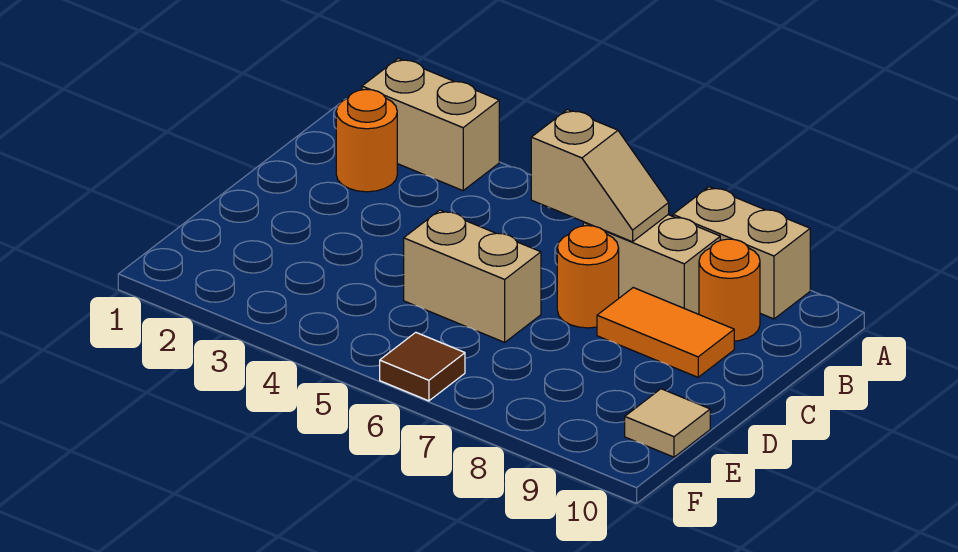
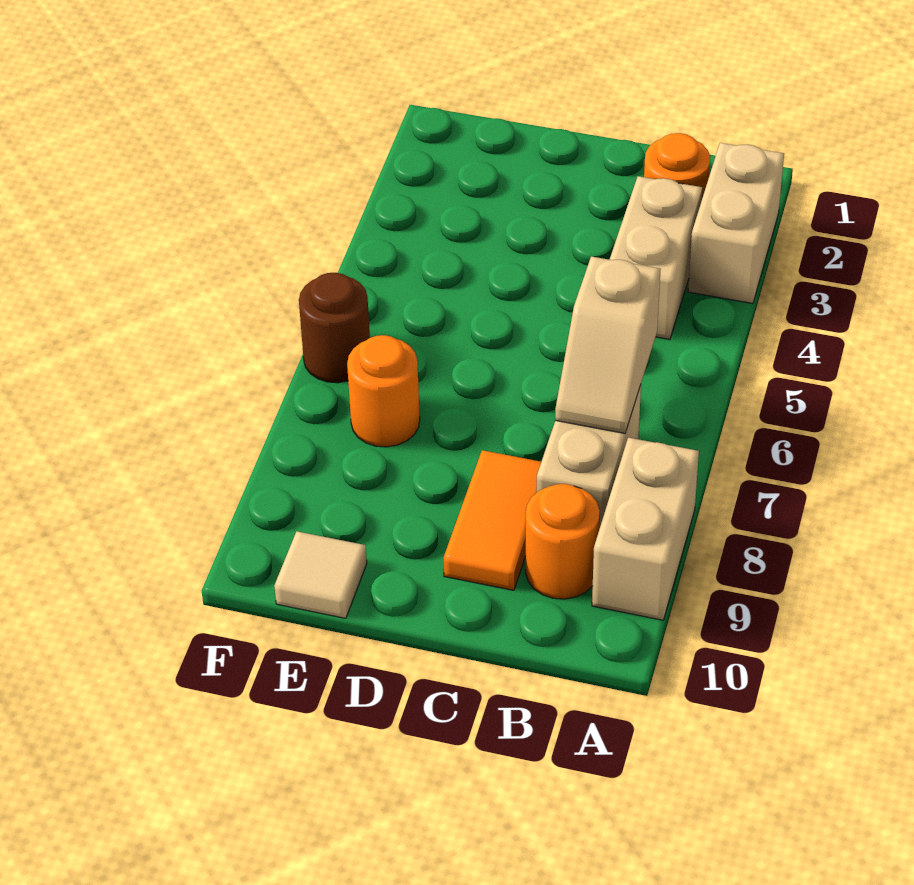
orange round brick C7 level 1 -> orange round brick E7 level 1
tan brick D5:D6 level 1 -> tan brick B3:B4 level 1
brown tile F6 level 1 -> brown round brick F6 level 1

